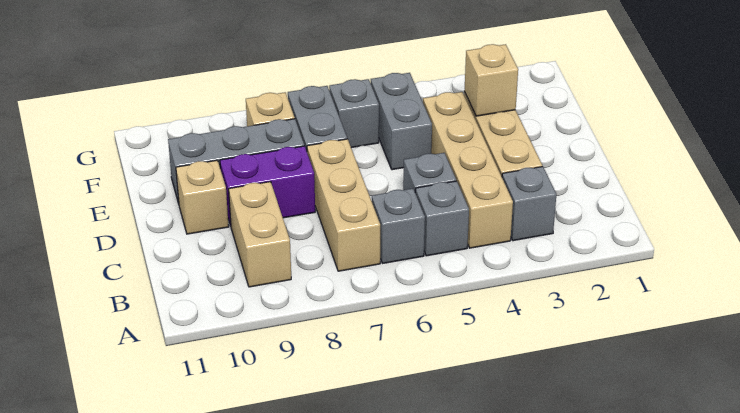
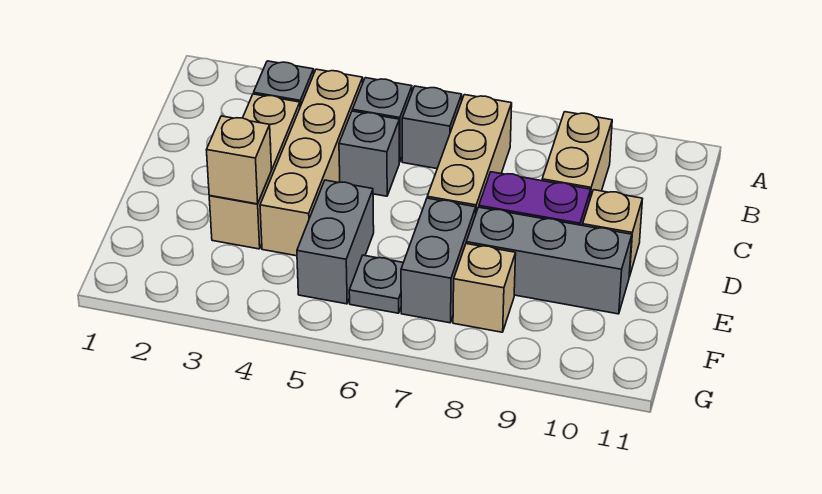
grey brick F6 level 1 -> grey plate F6 level 1

